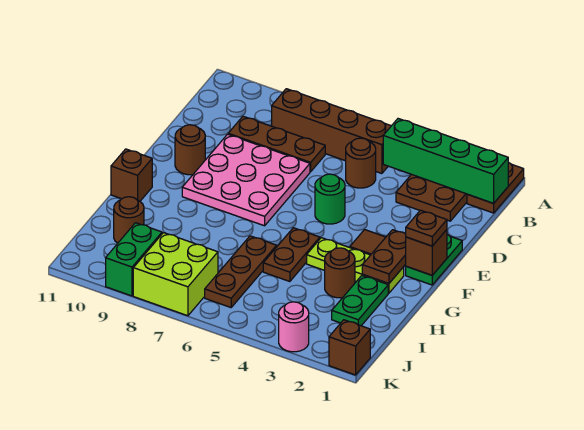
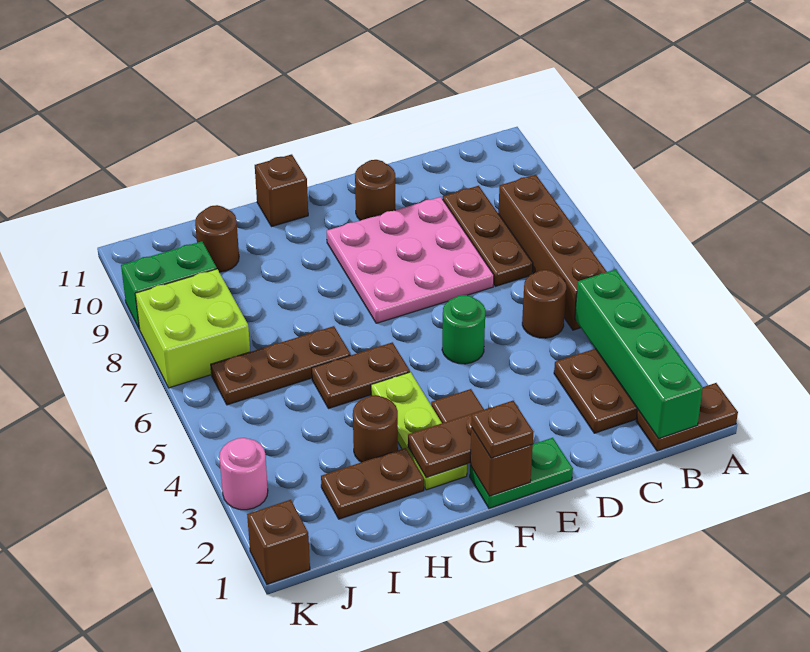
green plate H2:I2 level 1 -> brown plate H2:I2 level 1

